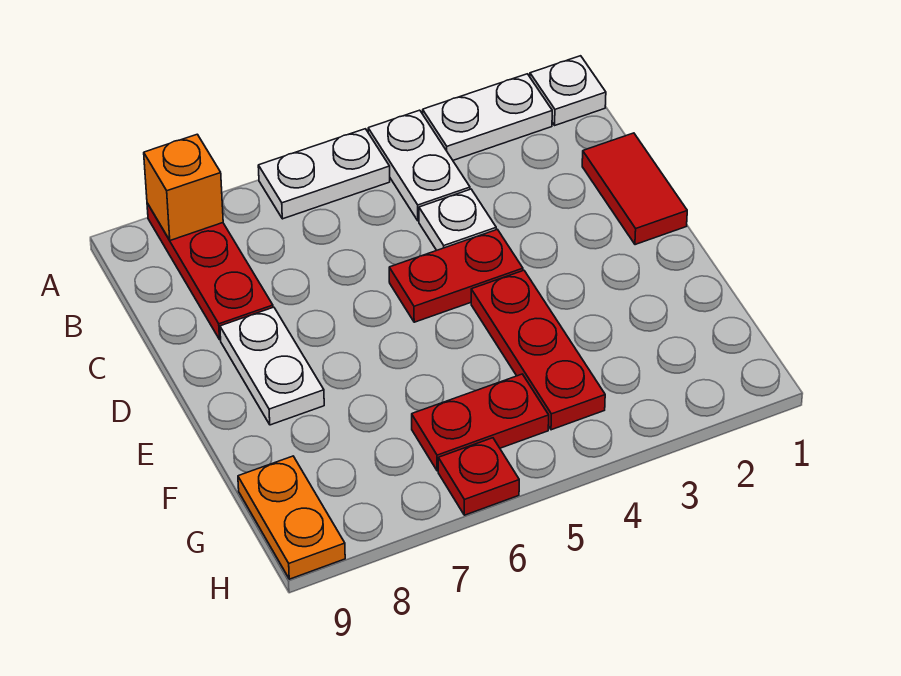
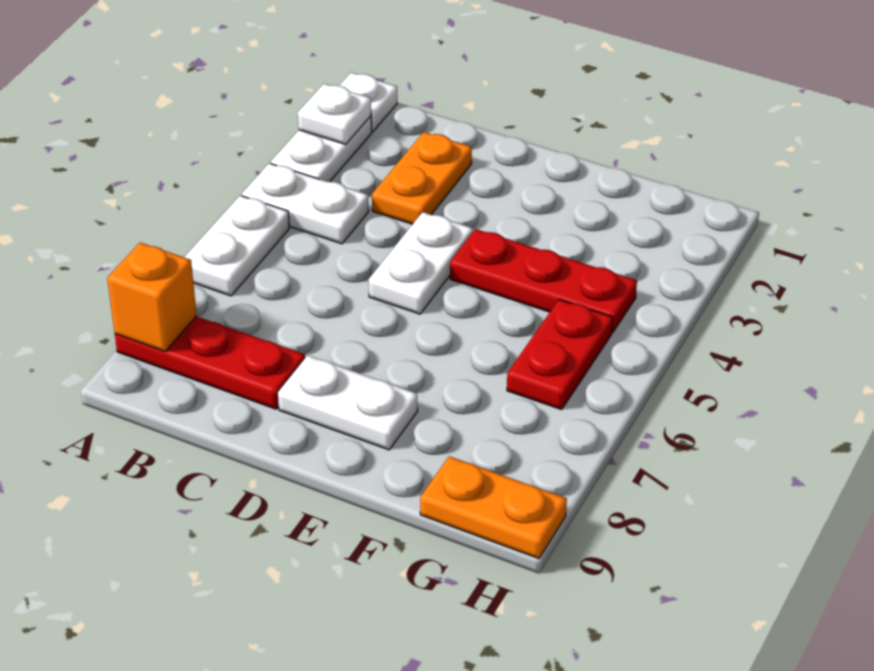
red tile C1:D1 level 1 -> none
none -> orange plate C2:C3 level 1
white plate C4 level 1 -> white plate A2 level 2
red plate D4:D5 level 1 -> white plate D4:D5 level 1
red plate H6 level 1 -> none

